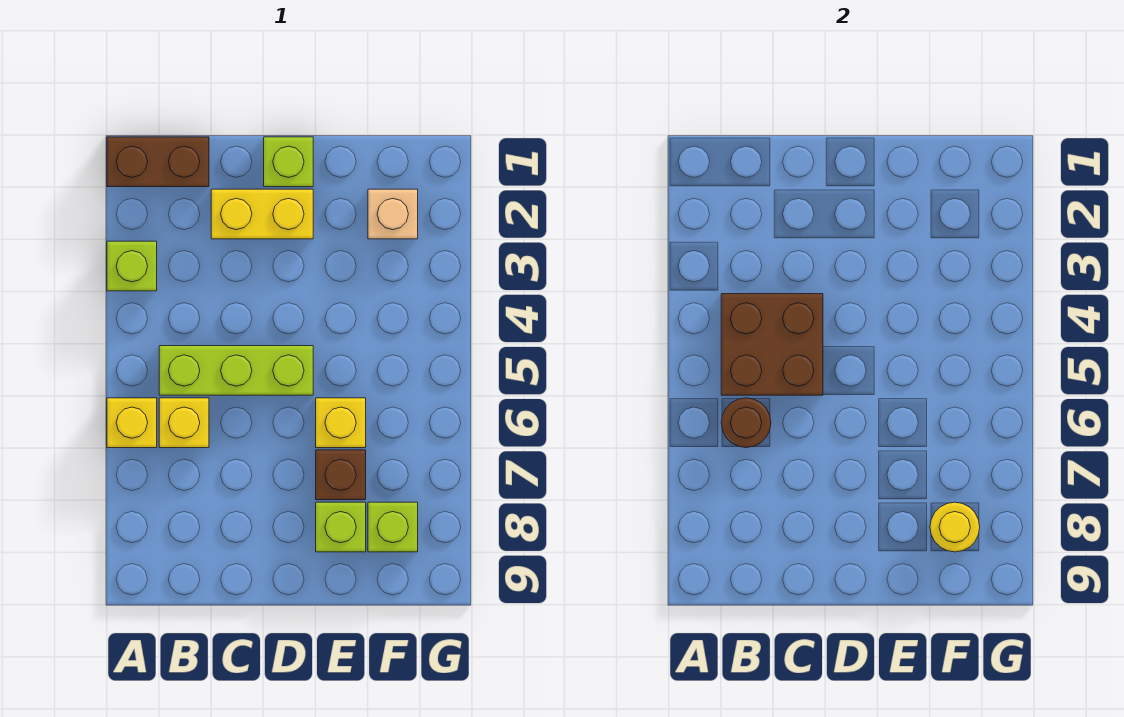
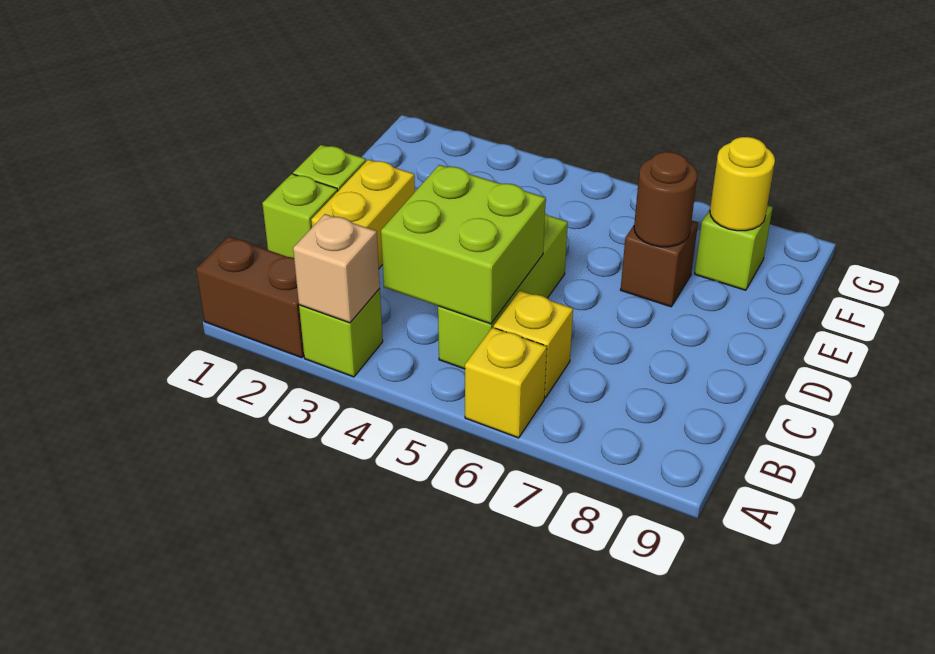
brown brick A1:B1 level 1 -> brown brick A1:A2 level 1
brown brick B4:C5 level 2 -> lime brick B4:C5 level 2
brown round brick B6 level 2 -> brown round brick E7 level 2
yellow brick E6 level 1 -> none
lime brick E8 level 1 -> lime brick C1 level 1
tan brick F2 level 1 -> tan brick A3 level 2

